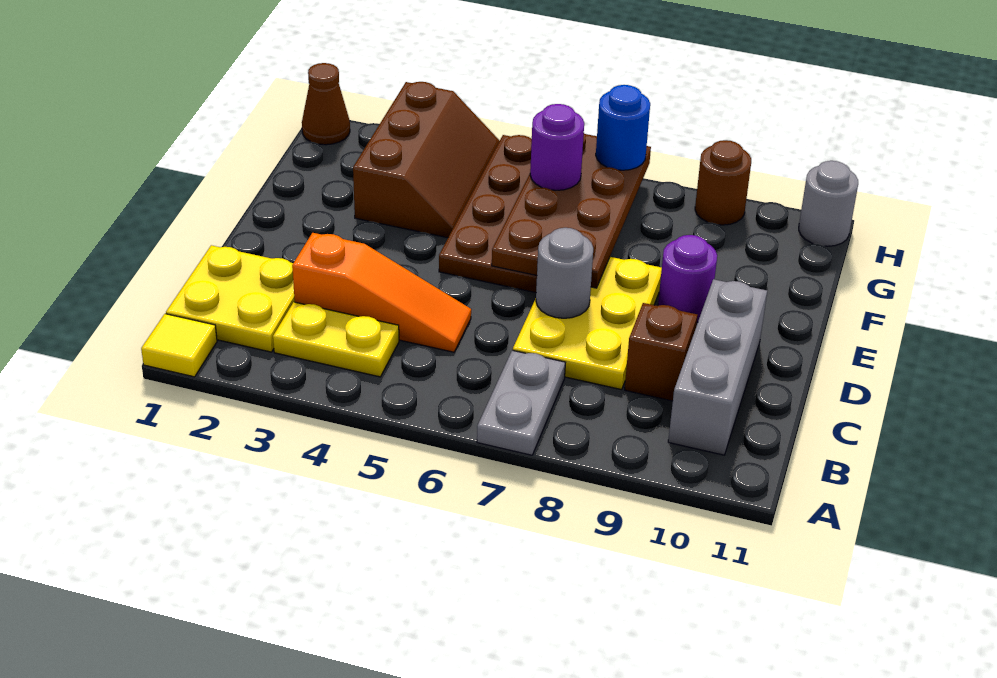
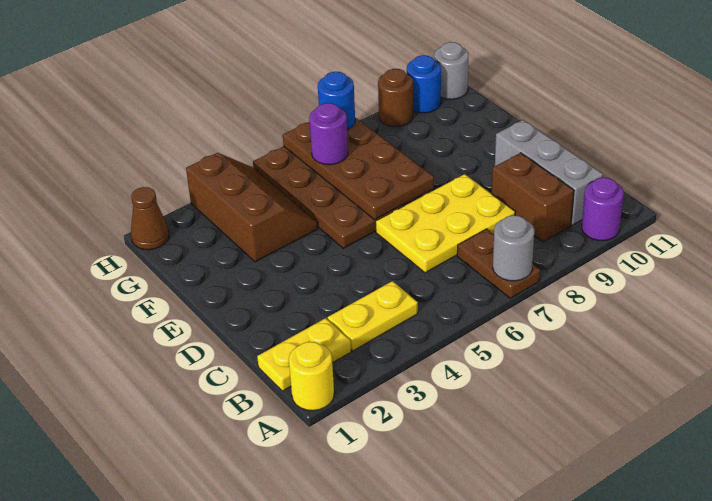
yellow tile A1 level 1 -> yellow round brick A1 level 1
grey plate A7:B7 level 1 -> brown plate A7:B7 level 1
yellow plate B1:C2 level 1 -> yellow plate B1:B2 level 1
orange slope C3:C5 level 1 top 3 -> none
yellow plate C7:E8 level 1 -> yellow plate C6:D8 level 1
brown brick C9 level 1 -> brown brick B9:C9 level 1
grey round brick D7 level 2 -> grey round brick A7 level 2
purple round brick E9 level 1 -> purple round brick A10 level 1
none -> blue round brick H10 level 1

